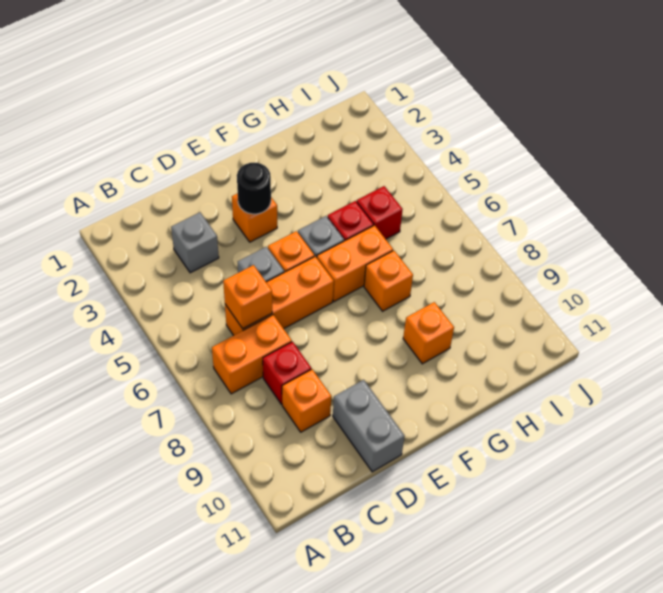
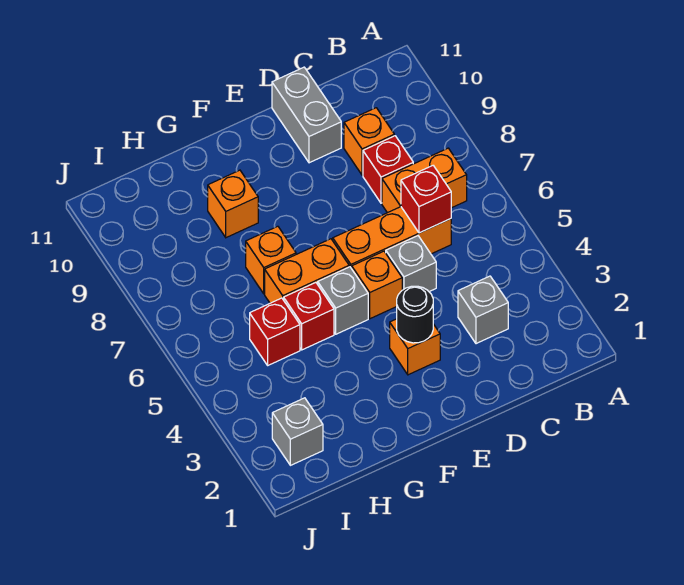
orange brick C6 level 2 -> red brick C6 level 2
none -> grey brick I2 level 1

